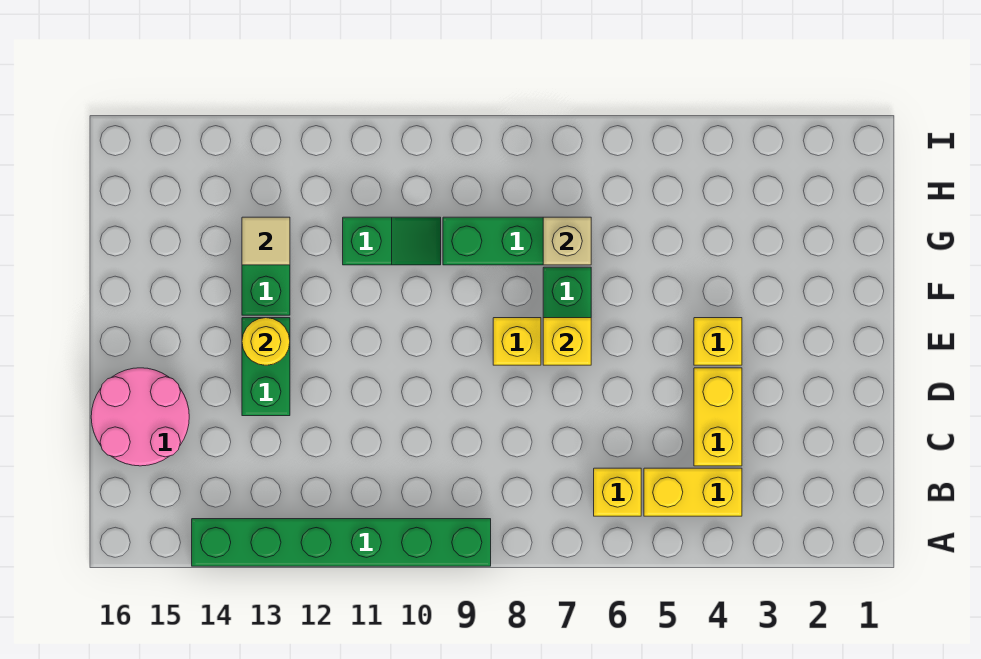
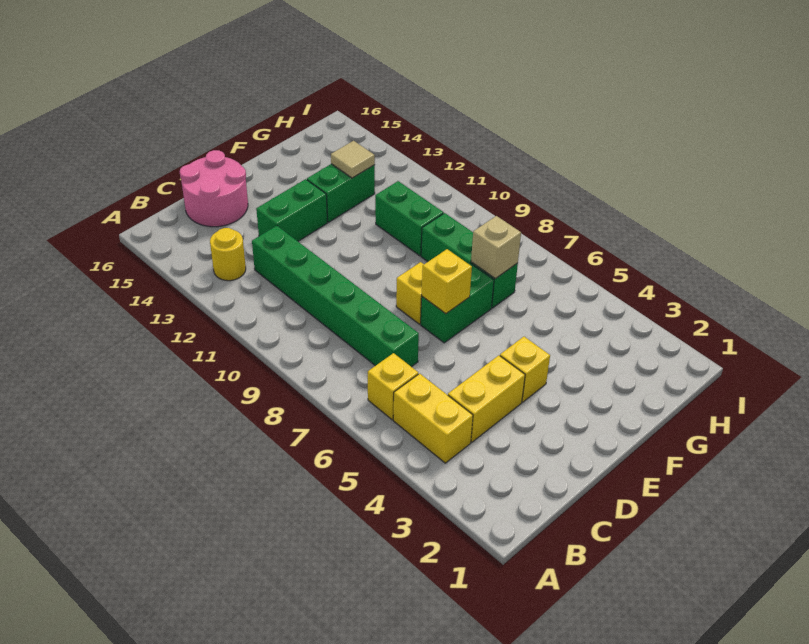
green brick A9:A14 level 1 -> green brick C7:C12 level 1
yellow round brick E13 level 2 -> yellow round brick B13 level 1
green slope G10:G11 level 1 top 11 -> green brick G10:G11 level 1

